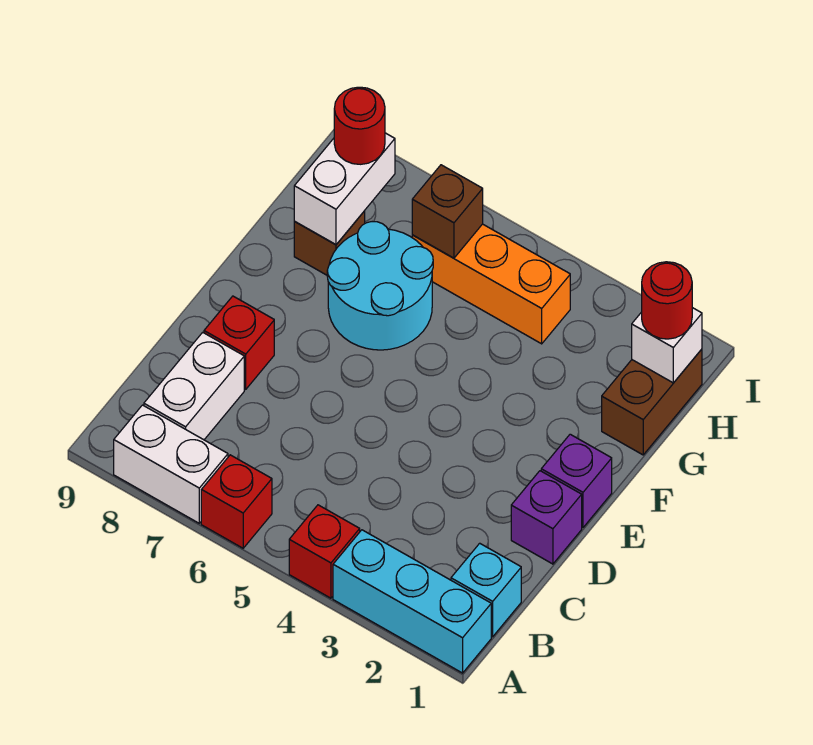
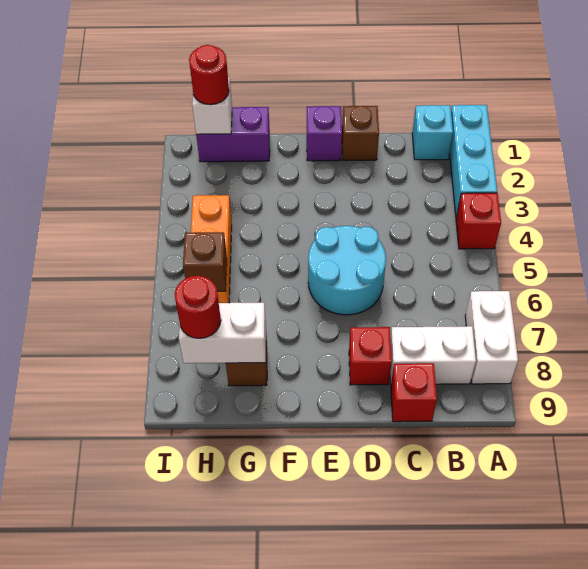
red brick A6 level 1 -> red brick C9 level 1
purple brick D1 level 1 -> brown brick D1 level 1
cyan round brick F6:G7 level 1 -> cyan round brick D5:E6 level 1
brown brick G1:H1 level 1 -> purple brick G1:H1 level 1

